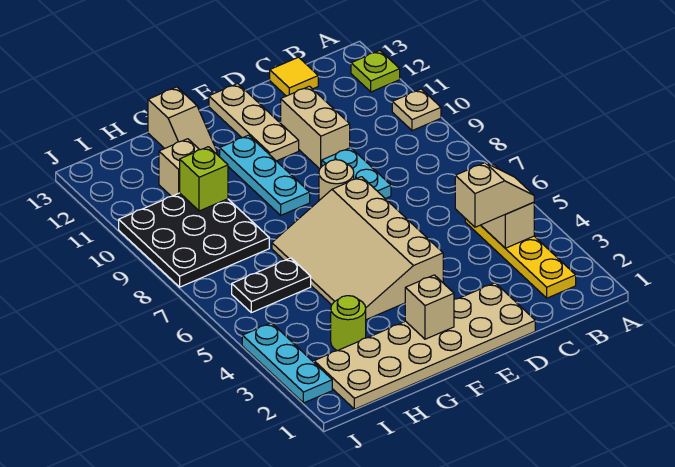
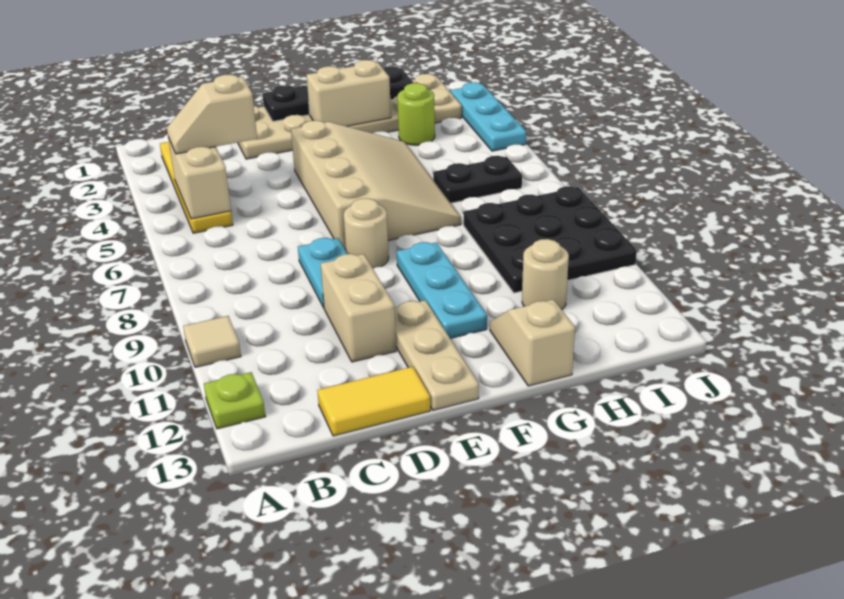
tan plate A10 level 1 -> tan tile A10 level 1
yellow tile C13 level 1 -> yellow tile C13:D13 level 1
none -> black plate E1:H1 level 2
tan brick F2 level 2 -> tan brick F2:G2 level 2
lime brick H10 level 2 -> none
tan brick H11 level 1 -> tan round brick H11 level 1

